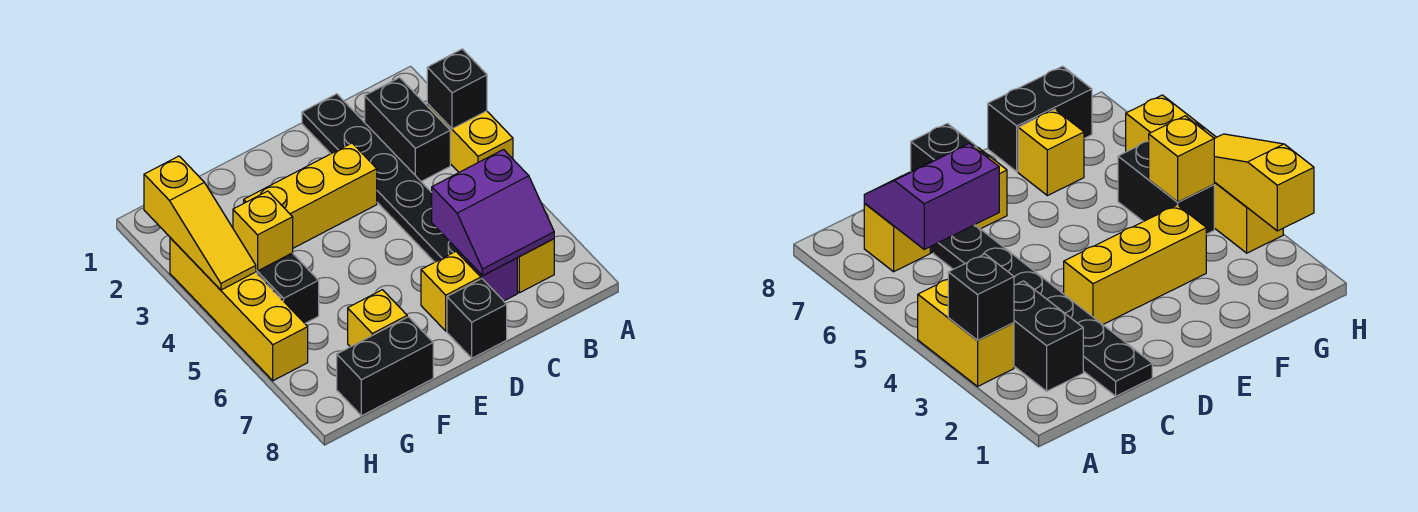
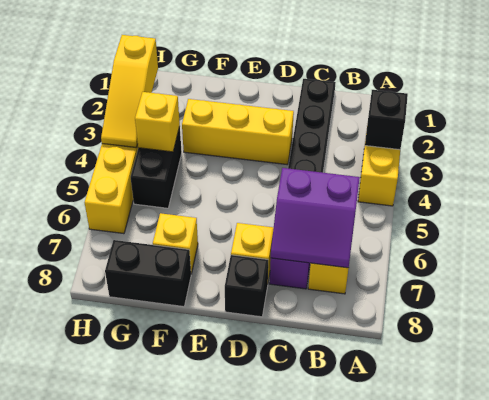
black brick B2:B3 level 1 -> none

